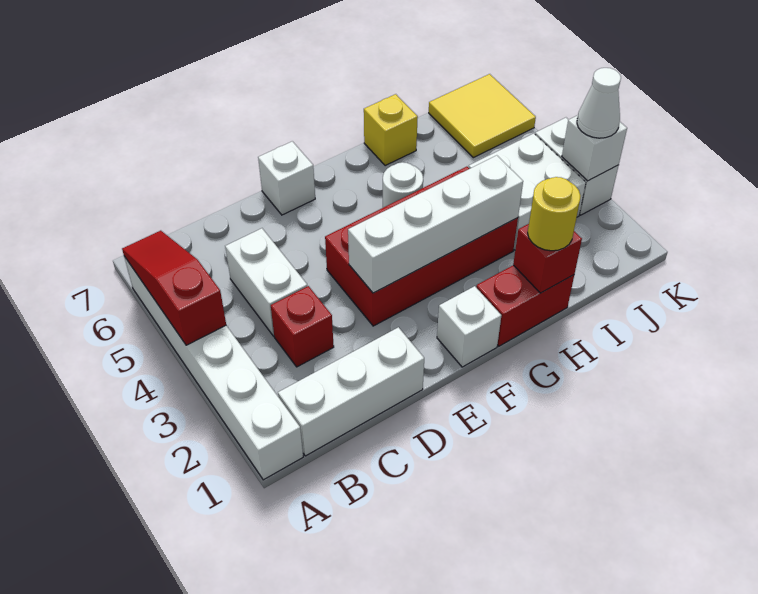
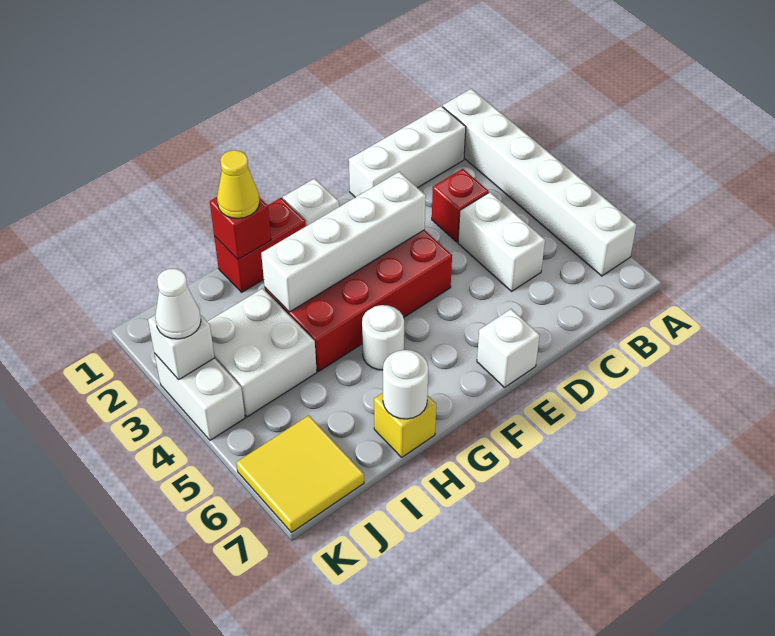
red slope A4:A6 level 2 top 4 -> none
yellow round brick H1 level 3 -> yellow cone H1 level 3
none -> white round brick H7 level 2

